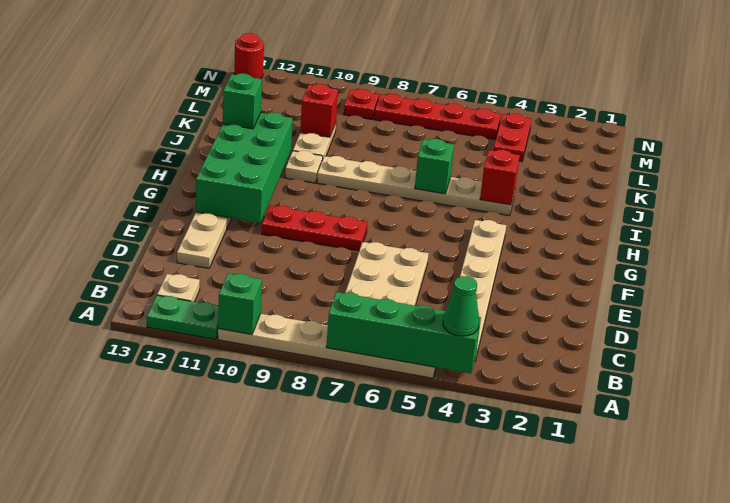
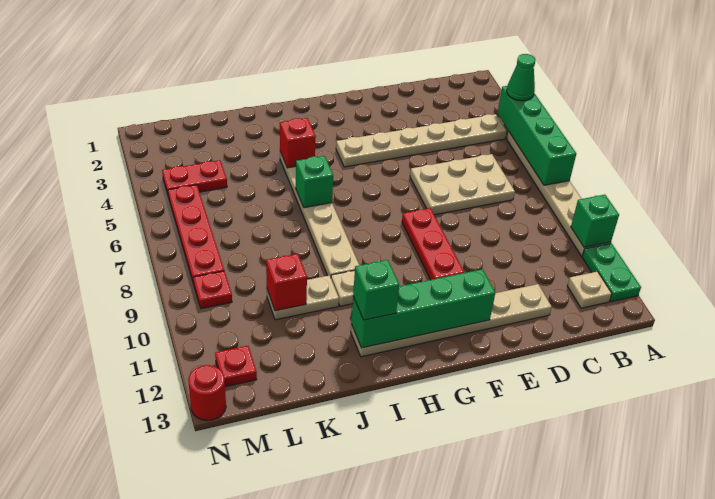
green brick F11:I12 level 2 -> green brick F12:I12 level 2
none -> red plate M12 level 1

